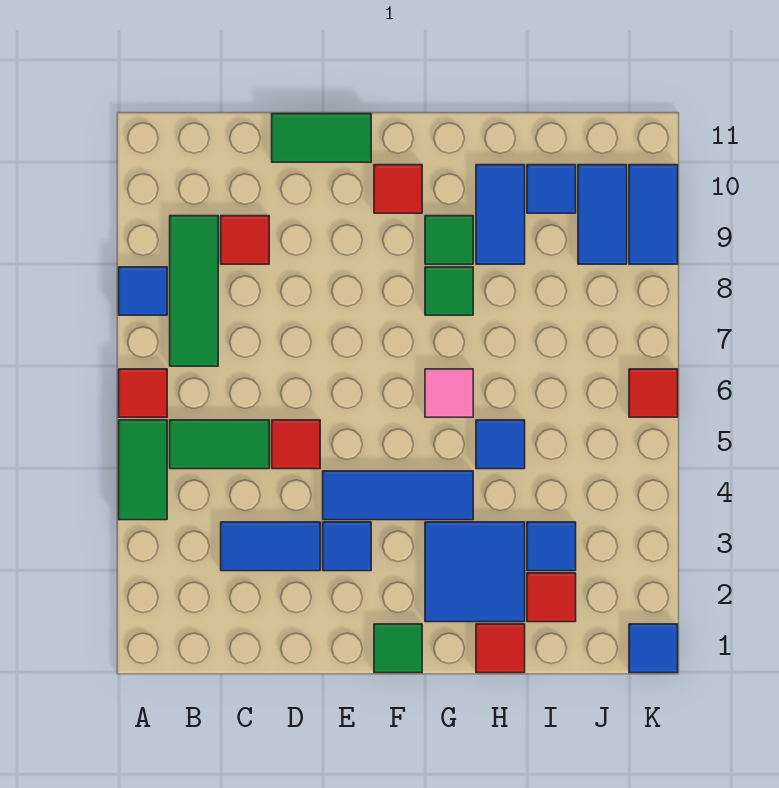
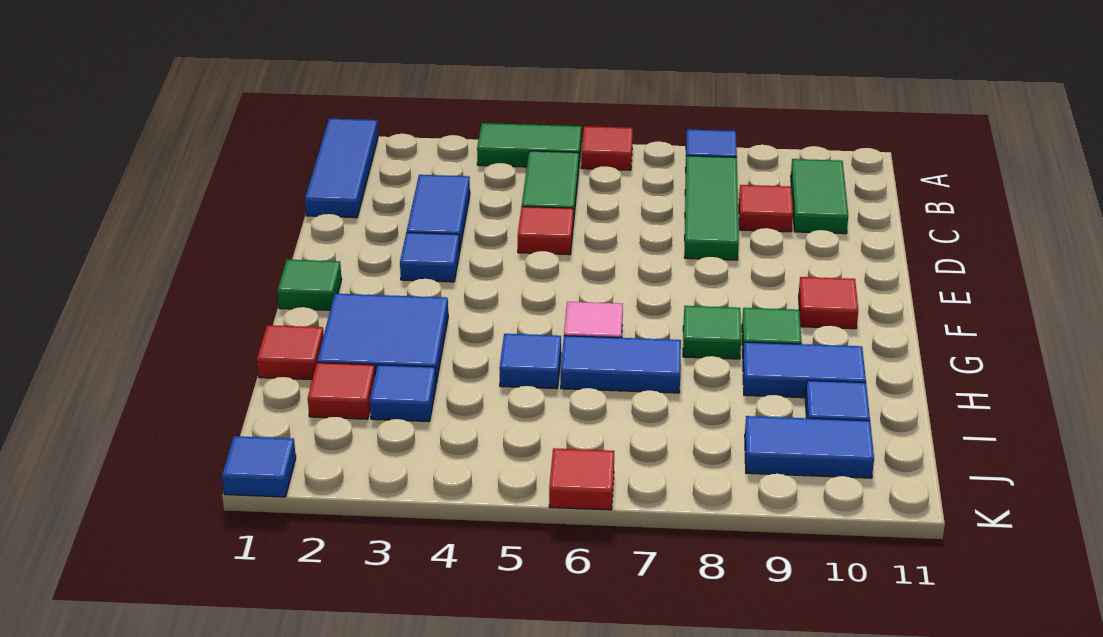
green tile B7:B9 level 1 -> green tile B8:D8 level 1
green tile D11:E11 level 1 -> green tile B10:C10 level 1
blue tile E4:G4 level 1 -> blue tile A1:C1 level 1
blue tile K9:K10 level 1 -> blue tile H6:H7 level 1

